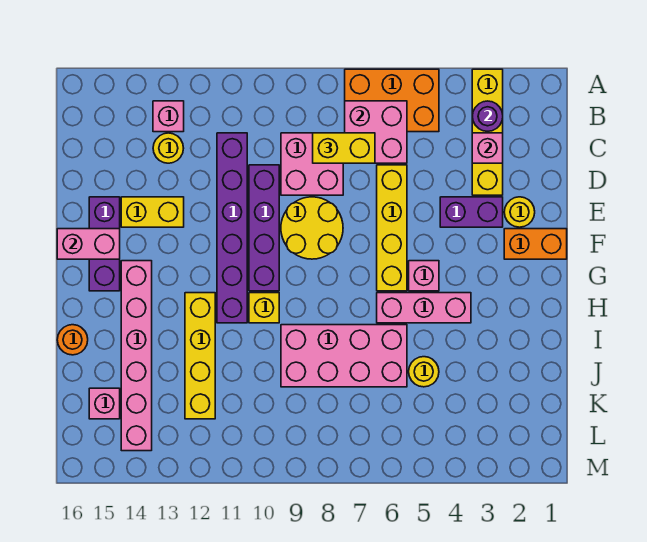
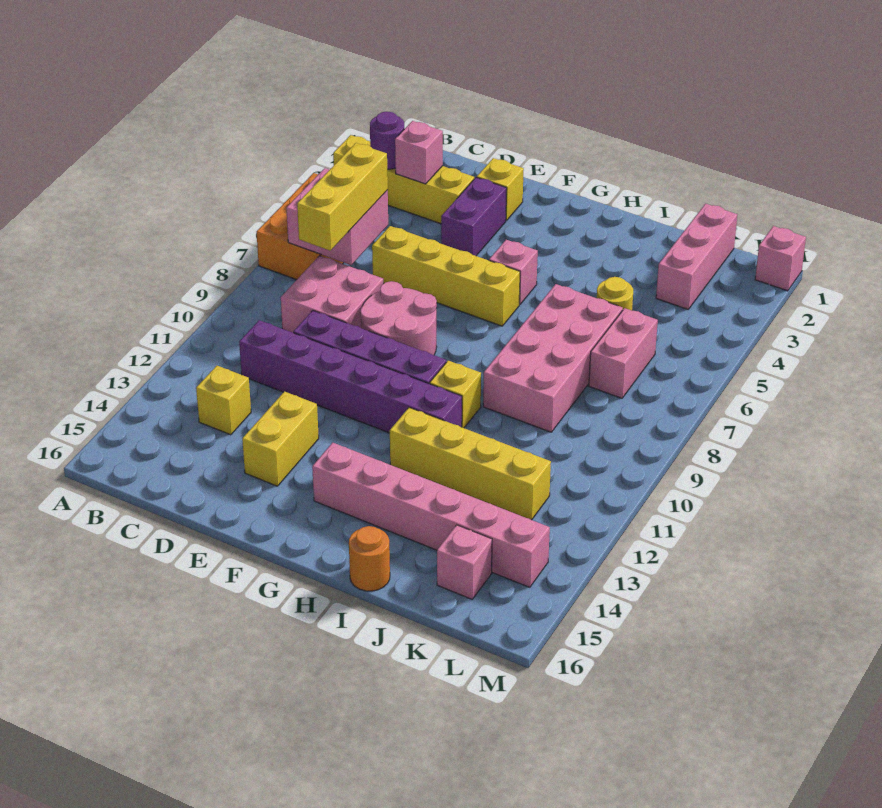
pink brick B13 level 1 -> pink brick M1 level 1
yellow brick C7:C8 level 3 -> yellow brick C6:C8 level 3
yellow round brick C13 level 1 -> yellow brick C13 level 1
yellow round brick E2 level 1 -> yellow brick E2 level 1
yellow round brick E8:F9 level 1 -> pink round brick E8:F9 level 1
purple brick E15:G15 level 1 -> none
orange brick F1:F2 level 1 -> none
pink brick F15:F16 level 2 -> pink brick K6:K7 level 1
pink brick H4:H6 level 1 -> pink brick K1:K3 level 1

